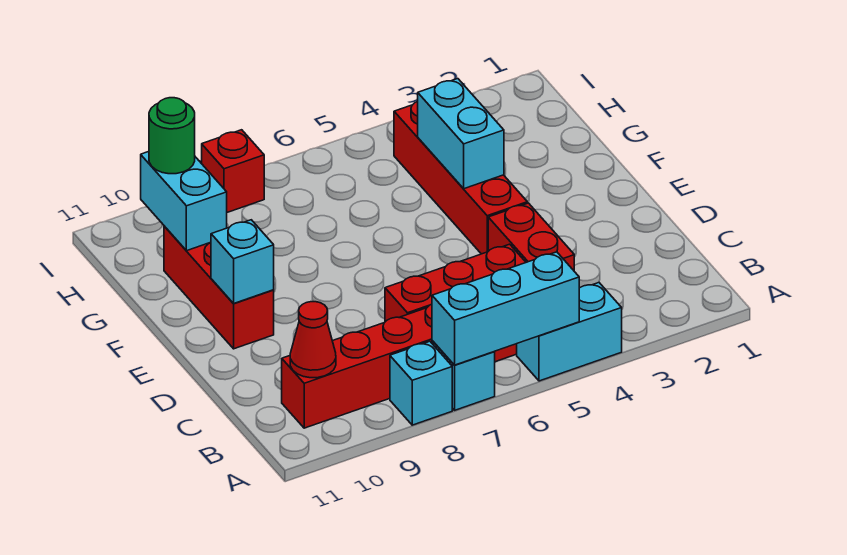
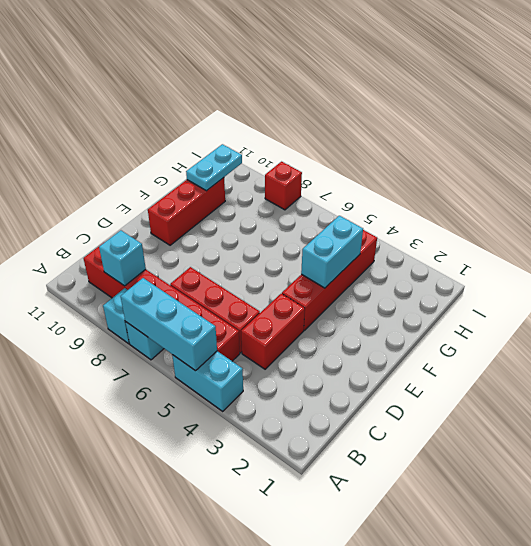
red cone B10 level 2 -> none
cyan brick E10 level 2 -> cyan brick B9 level 2
cyan brick G10:H10 level 2 -> cyan plate G10:H10 level 2
green round brick H10 level 3 -> none

